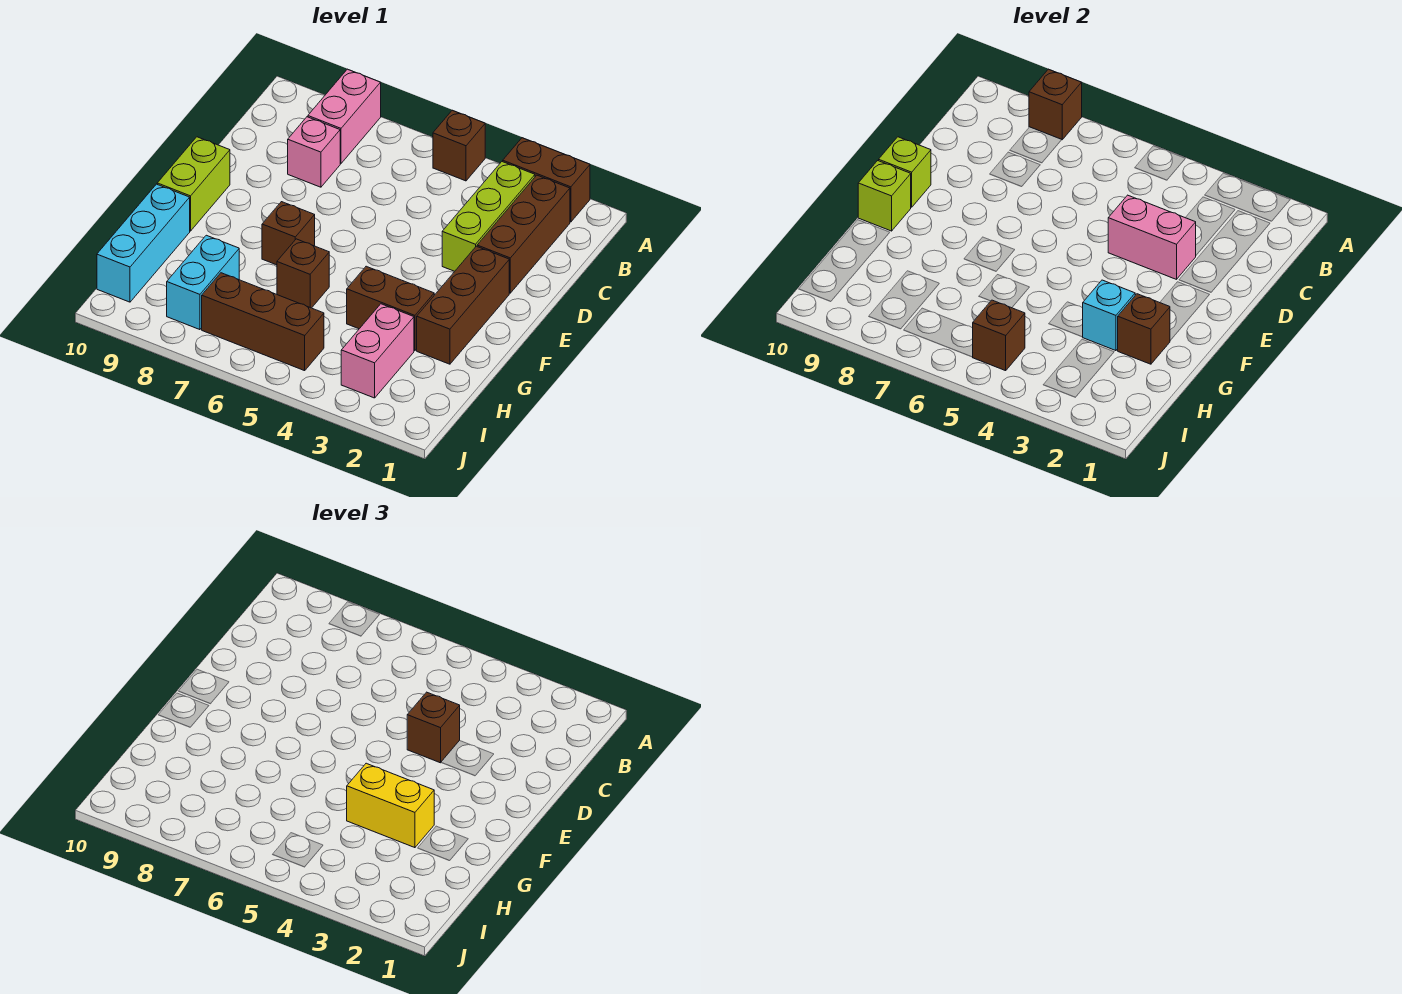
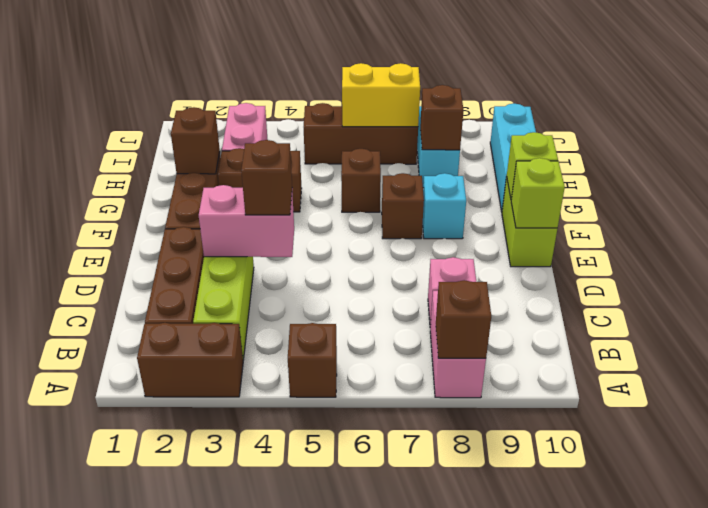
cyan brick G3 level 2 -> cyan brick F8 level 1
yellow brick G3:G4 level 3 -> yellow brick I6:I7 level 2
brown brick I5 level 2 -> brown brick H8 level 2

